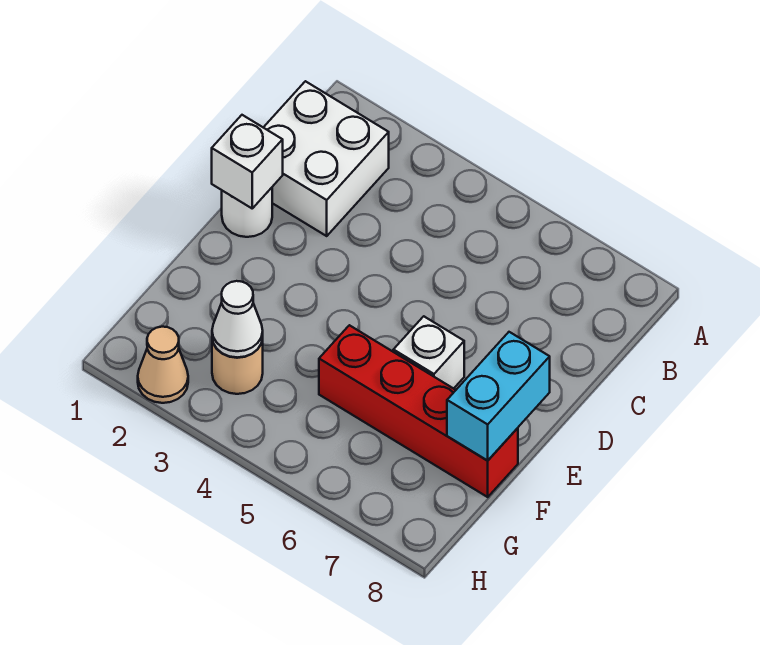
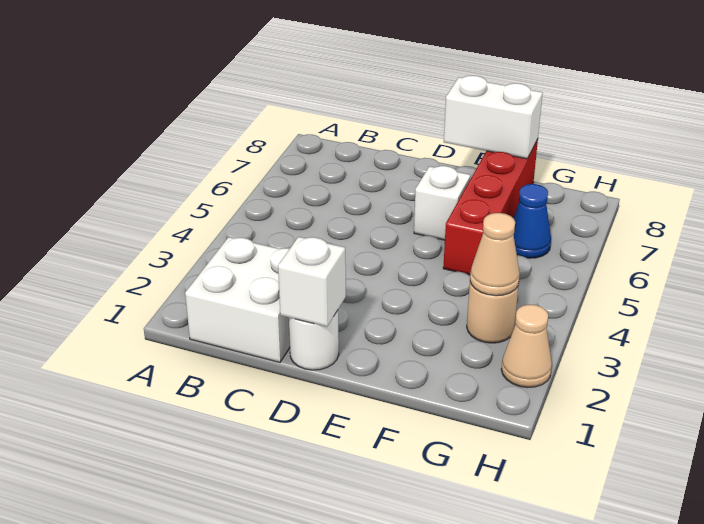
cyan brick E8:F8 level 2 -> white brick E8:F8 level 2
white cone G3 level 2 -> tan cone G3 level 2
none -> blue cone G6 level 1

